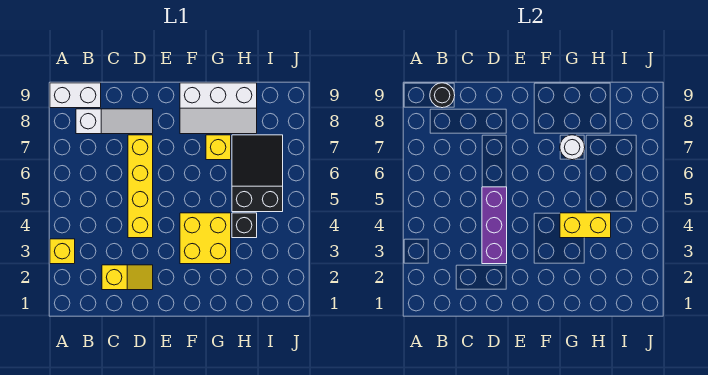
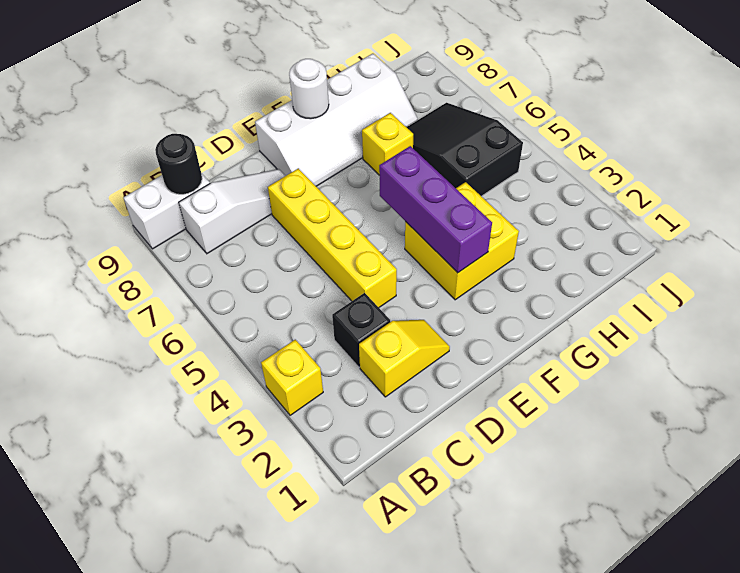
purple brick D3:D5 level 2 -> purple brick F3:F5 level 2
white slope F8:H9 level 1 top 9 -> white slope E8:H9 level 1 top 9
yellow brick G4:H4 level 2 -> none
white round brick G7 level 2 -> white round brick F9 level 2
black brick H4 level 1 -> black brick C3 level 1

